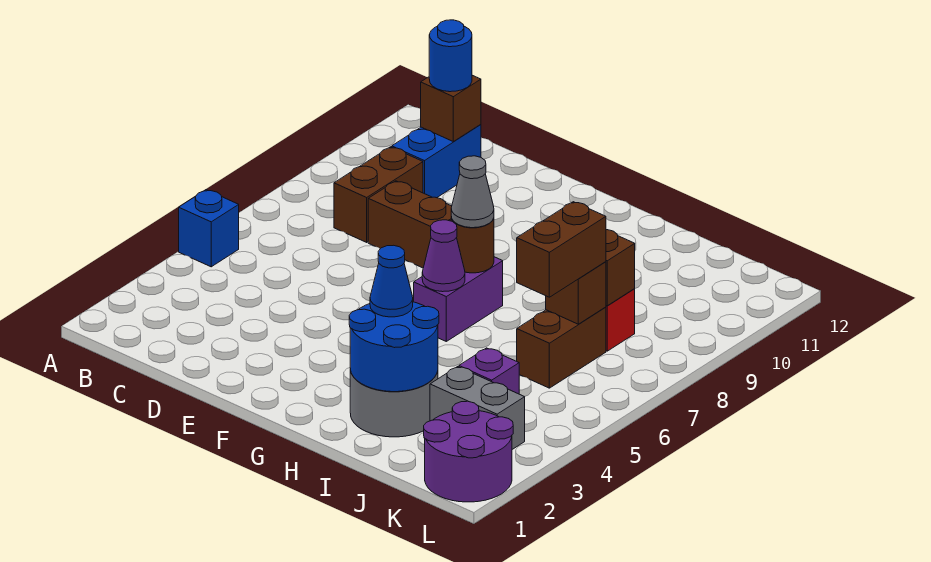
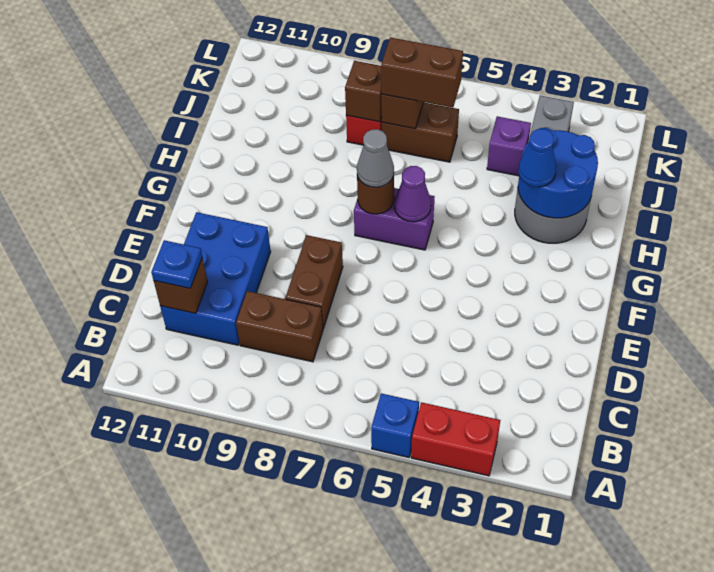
none -> red brick A3:A4 level 1
blue brick C10:C11 level 1 -> blue brick C10:E11 level 1
blue round brick C11 level 3 -> blue plate C11 level 3
purple round brick K1:L2 level 1 -> none

